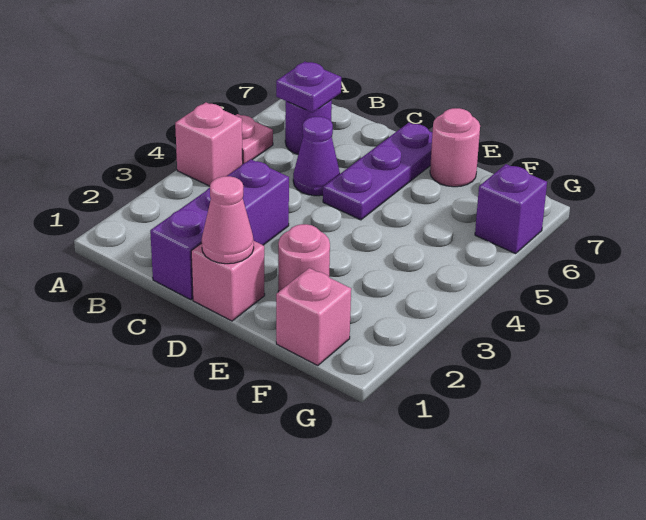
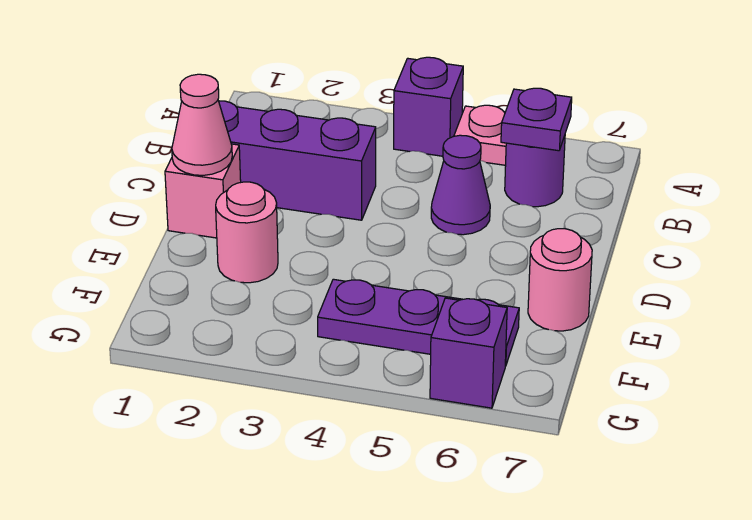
pink brick A4 level 1 -> purple brick A4 level 1
purple plate D5:D7 level 1 -> purple plate F4:F6 level 1
pink brick F1 level 1 -> none

